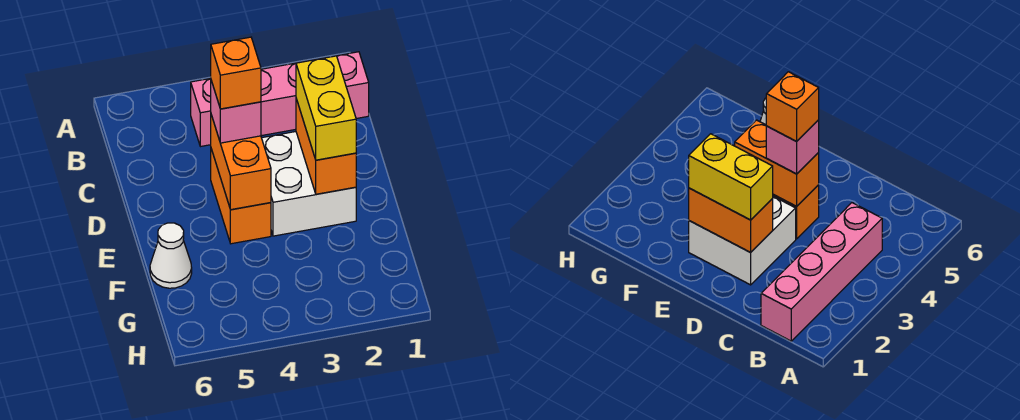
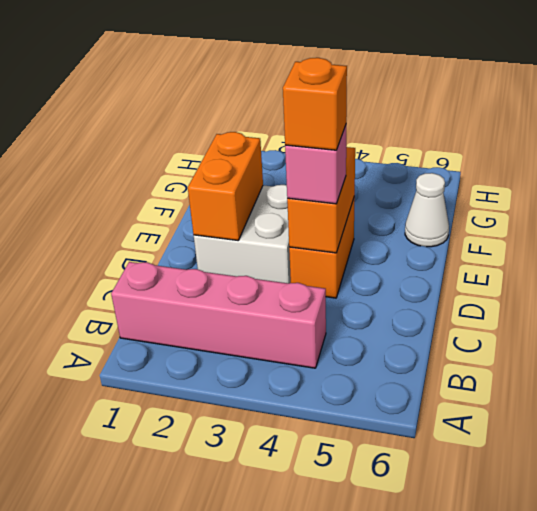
yellow brick D2:E2 level 3 -> none

